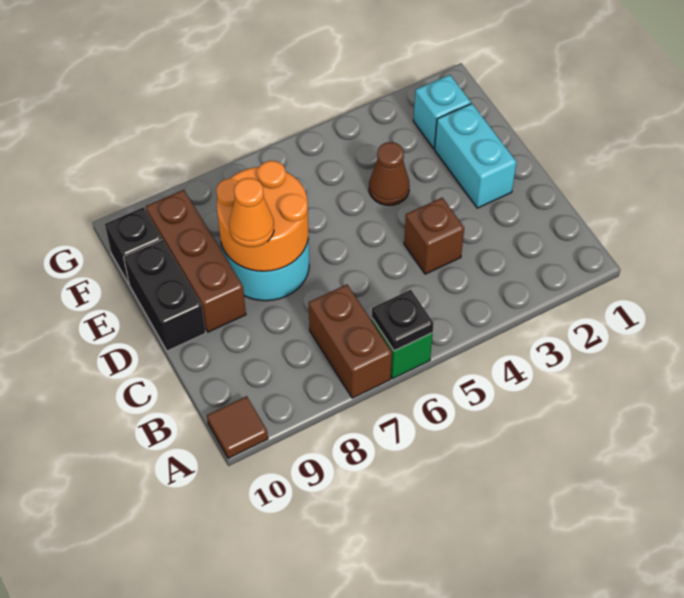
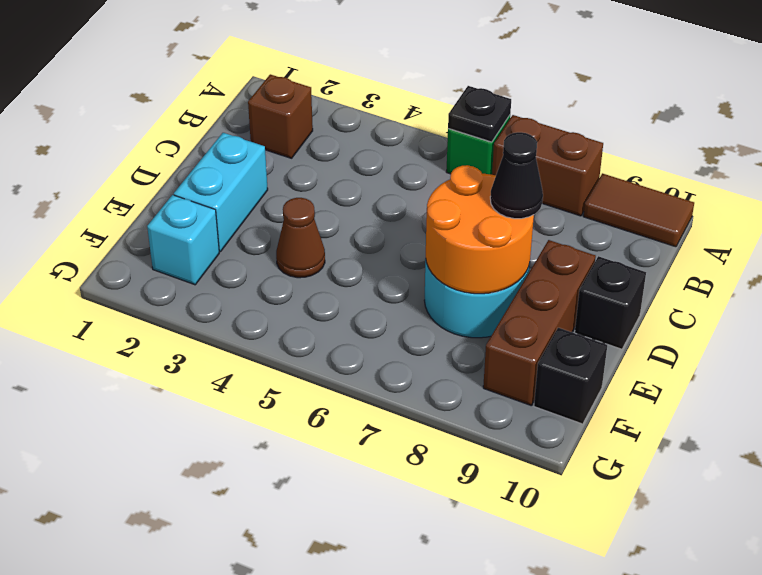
brown brick A7:B7 level 1 -> brown brick A7:A8 level 1
brown tile A10 level 1 -> brown tile A9:A10 level 1
brown brick C4 level 1 -> brown brick B2 level 1
orange cone D8 level 3 -> black cone D8 level 3
black brick D10:E10 level 1 -> black brick D10 level 1

